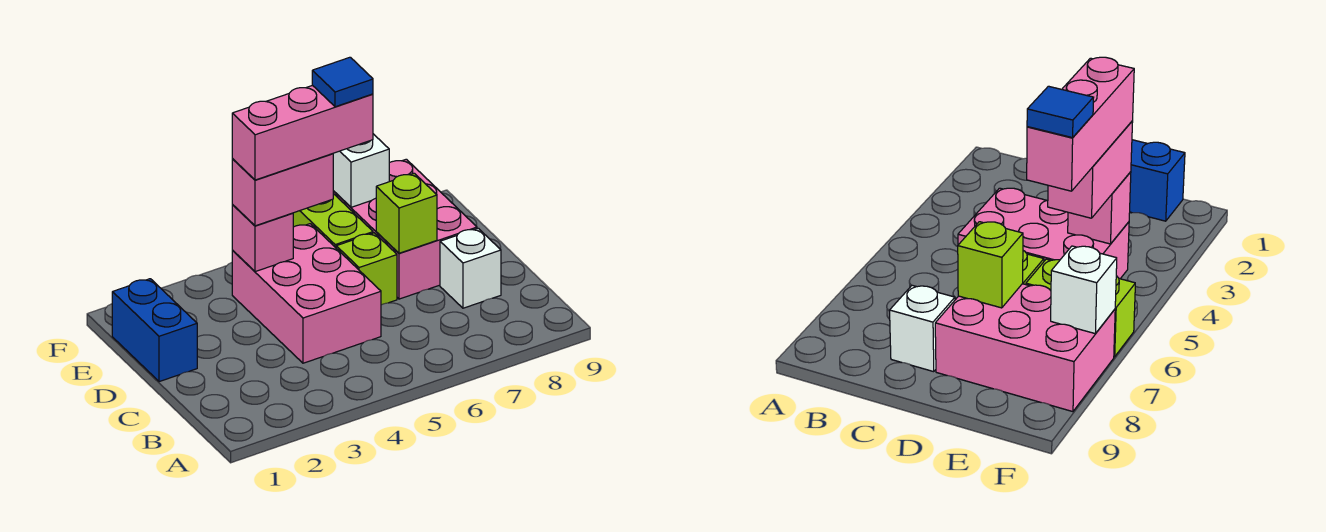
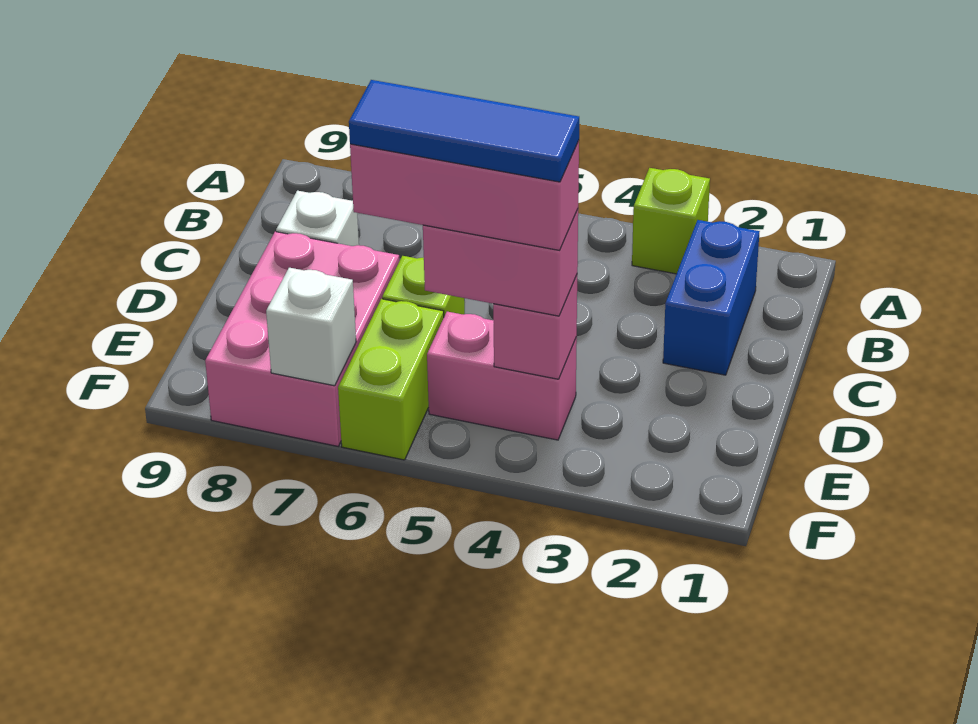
pink brick C4:E5 level 1 -> pink brick E4:E5 level 1
blue brick D1:E1 level 1 -> blue brick B2:C2 level 1
lime brick D7 level 2 -> lime brick A3 level 1
blue tile E6 level 5 -> blue tile E4:E6 level 5

